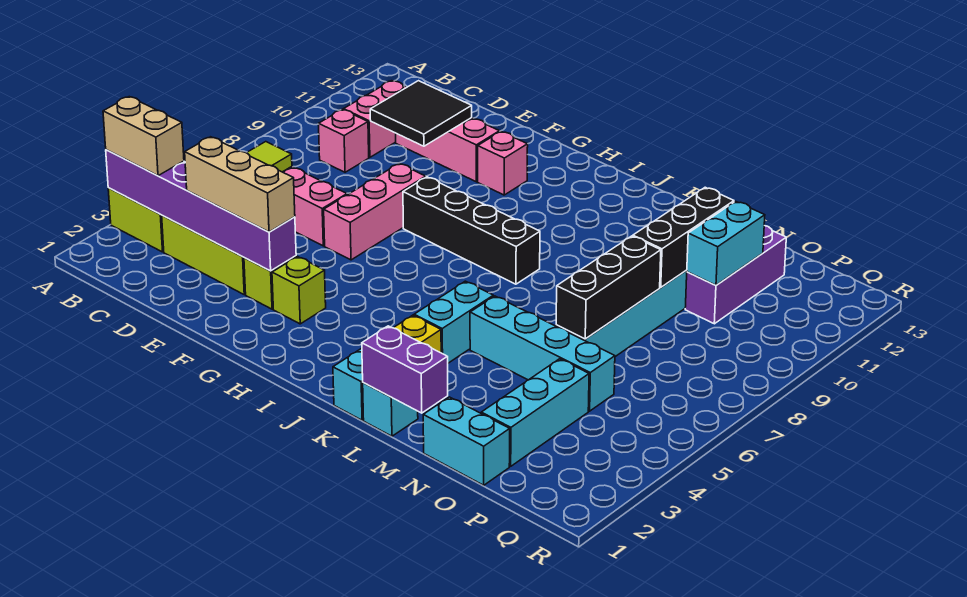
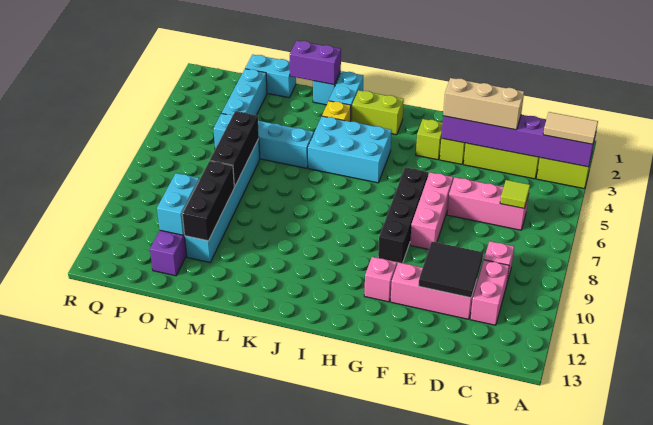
tan brick A3:B3 level 3 -> tan tile A3:B3 level 3
black brick G8:J8 level 1 -> black brick G6:G9 level 1
none -> lime brick I2:J2 level 1
cyan brick K4:K5 level 1 -> cyan brick I4:K5 level 1

